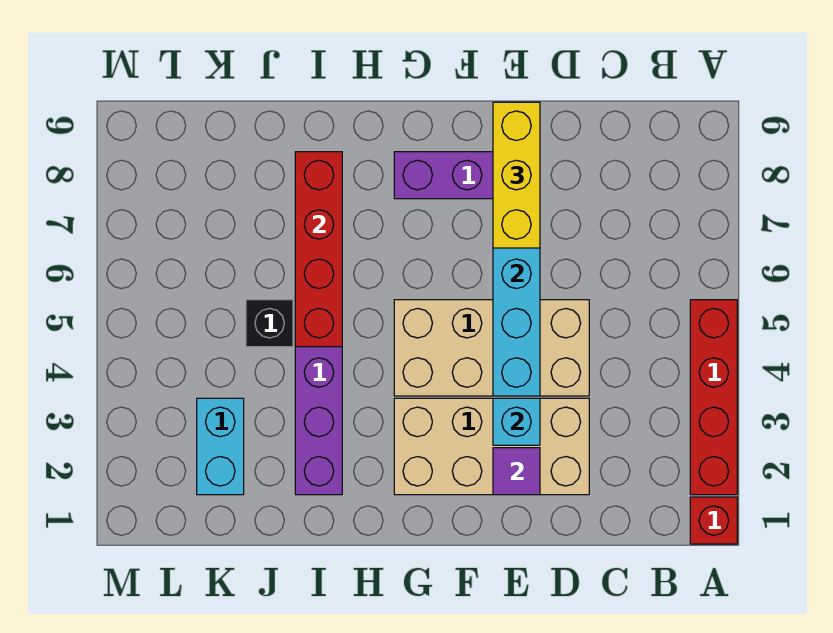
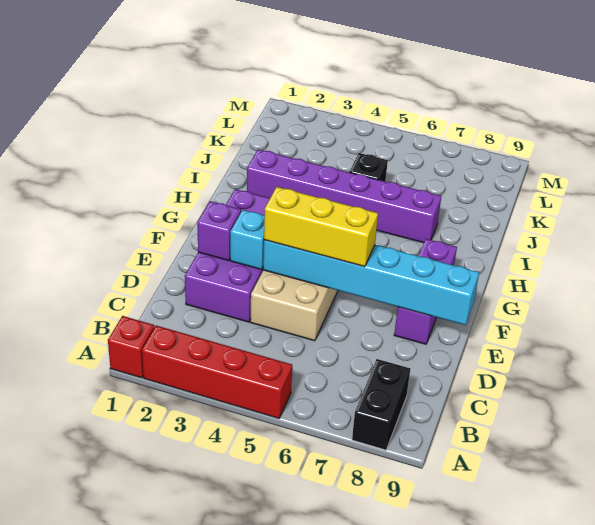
none -> black brick A8:B8 level 1
tan brick D2:G3 level 1 -> purple brick D2:G3 level 1
purple tile E2 level 2 -> purple brick E2 level 2
yellow brick E7:E9 level 3 -> yellow brick E4:E6 level 3
red brick I5:I8 level 2 -> none
cyan brick K2:K3 level 1 -> none

